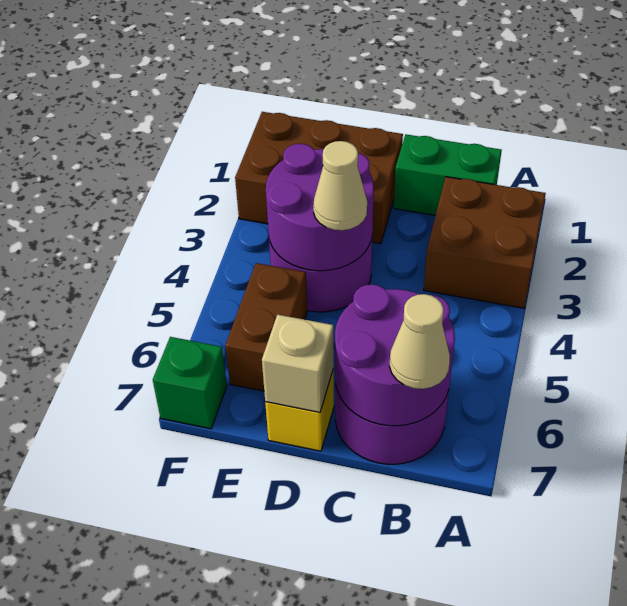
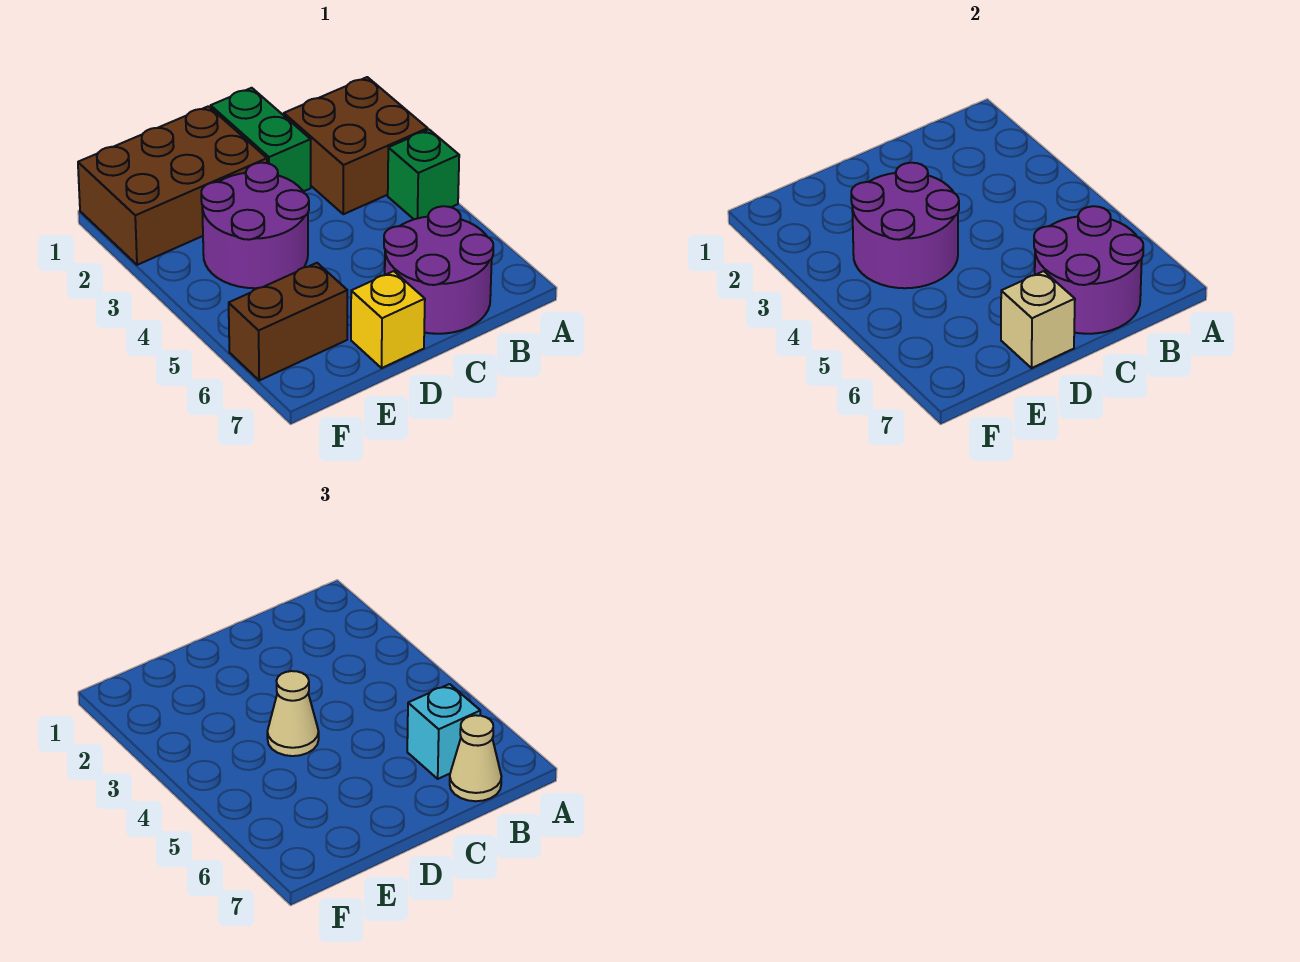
green brick B1:C1 level 1 -> green brick C1:C2 level 1
none -> cyan brick B6 level 3
brown brick E5:E6 level 1 -> brown brick E6:F6 level 1
green brick F7 level 1 -> green brick A4 level 1

